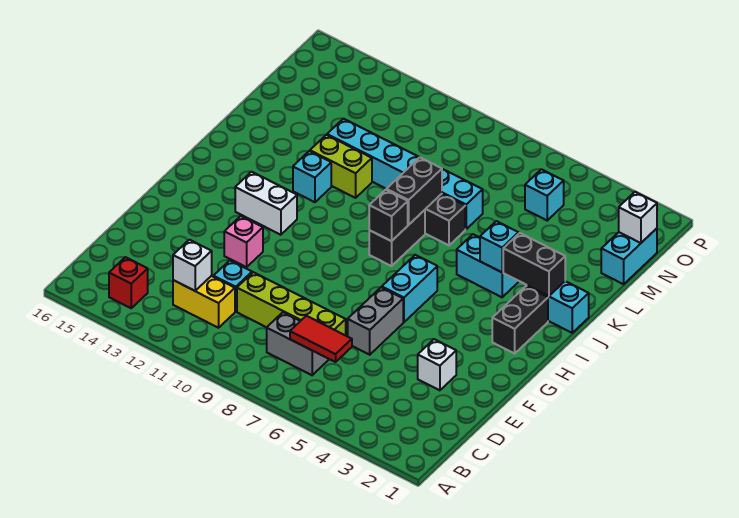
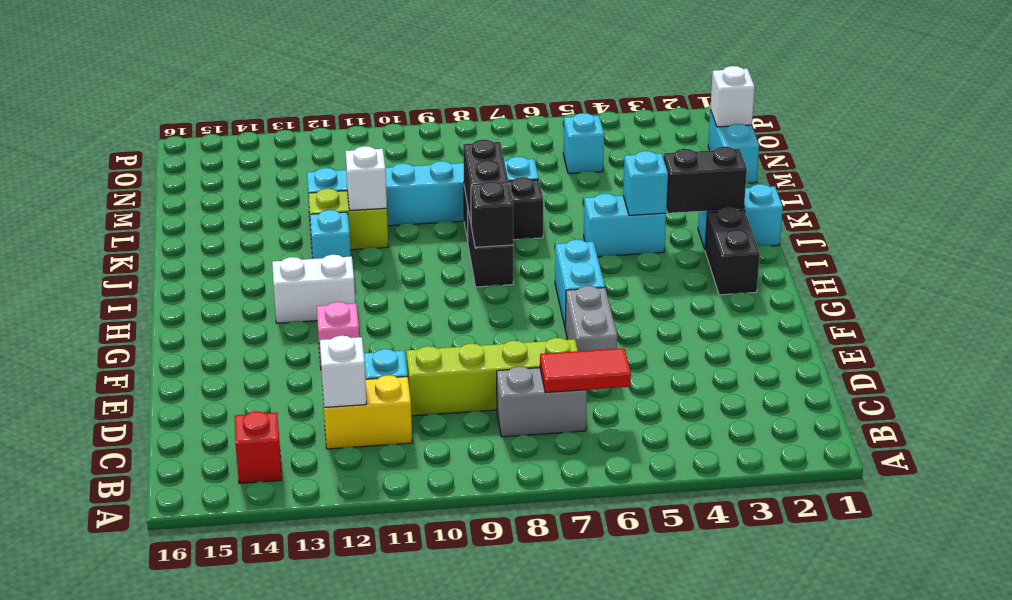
white brick E3 level 1 -> white brick K11 level 2

